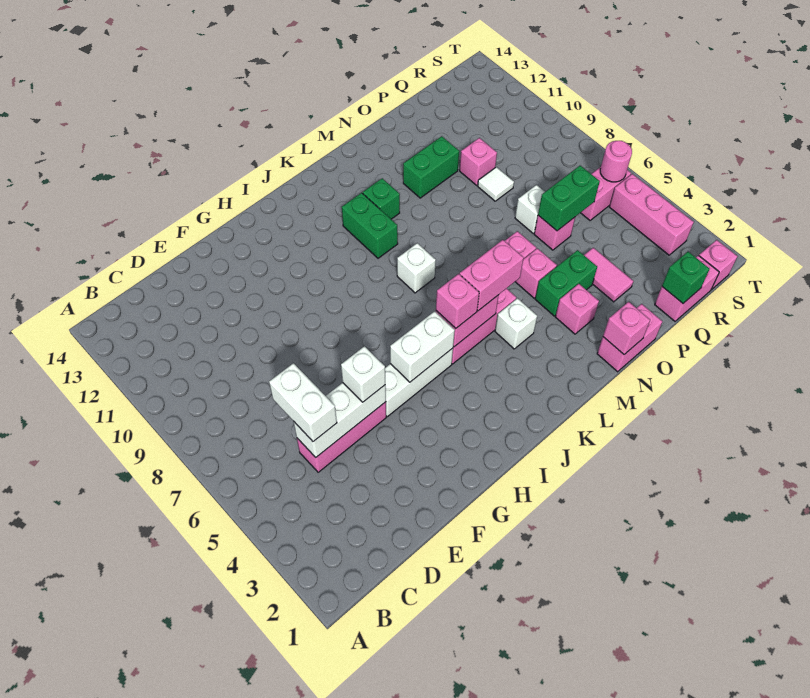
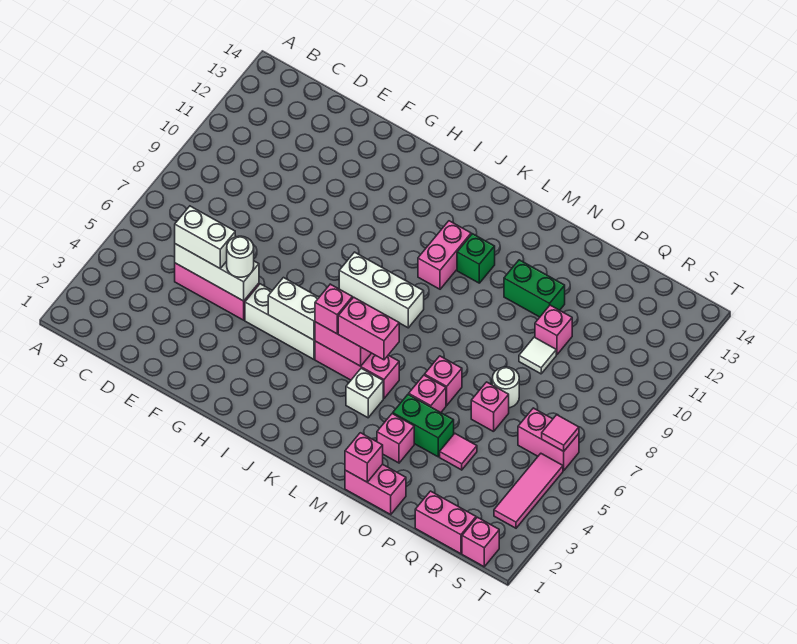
white brick D5:D6 level 3 -> white brick D5:E5 level 3
white brick F5 level 3 -> white round brick F5 level 3
white brick K8 level 1 -> white brick I8:K8 level 1
green brick K10:K11 level 1 -> pink brick K10:K11 level 1
pink tile P3:P4 level 1 -> pink tile P4 level 1
green brick P6:Q6 level 2 -> none
white brick P7 level 1 -> white round brick P7 level 1
green brick Q1 level 2 -> none
pink brick S3:S5 level 1 -> pink tile S3:S5 level 1
pink round brick S6 level 2 -> pink tile S6 level 2

